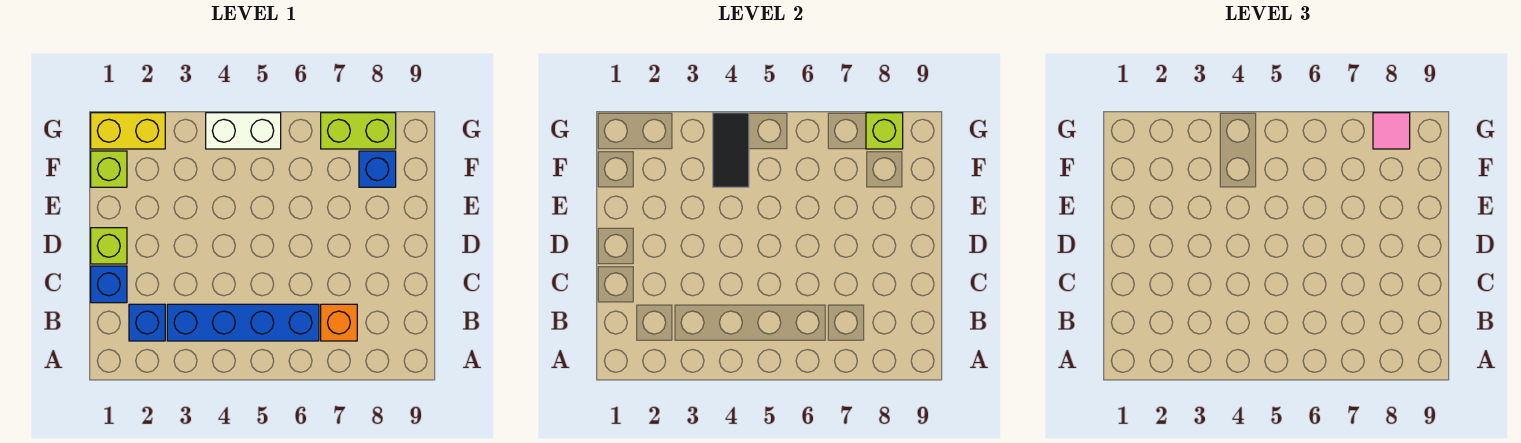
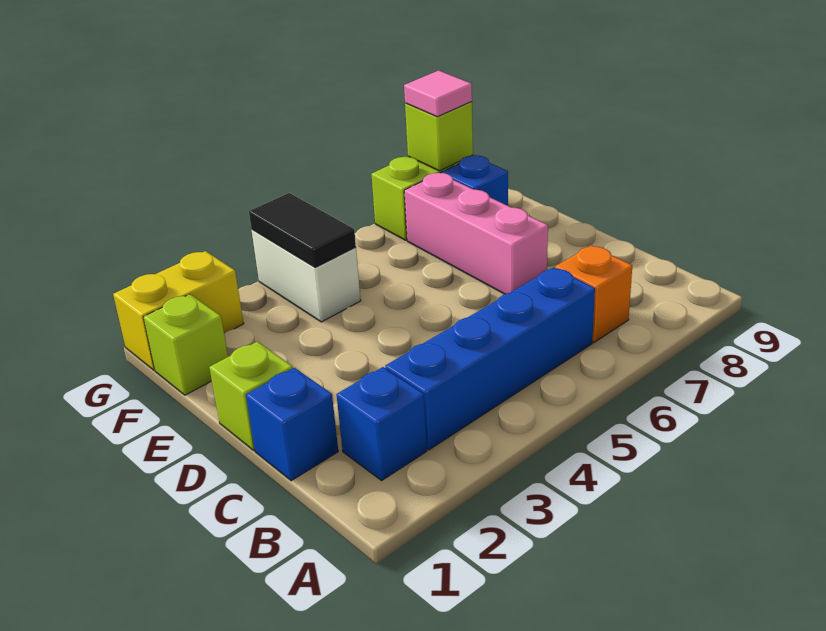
none -> pink brick D7:F7 level 1
white brick G4:G5 level 1 -> white brick F4:G4 level 1

